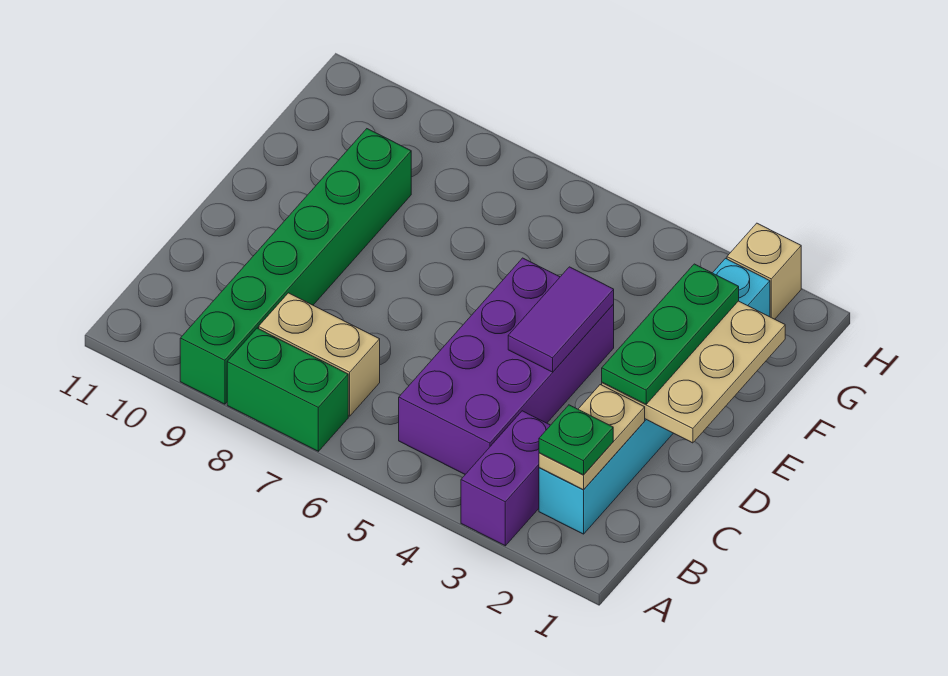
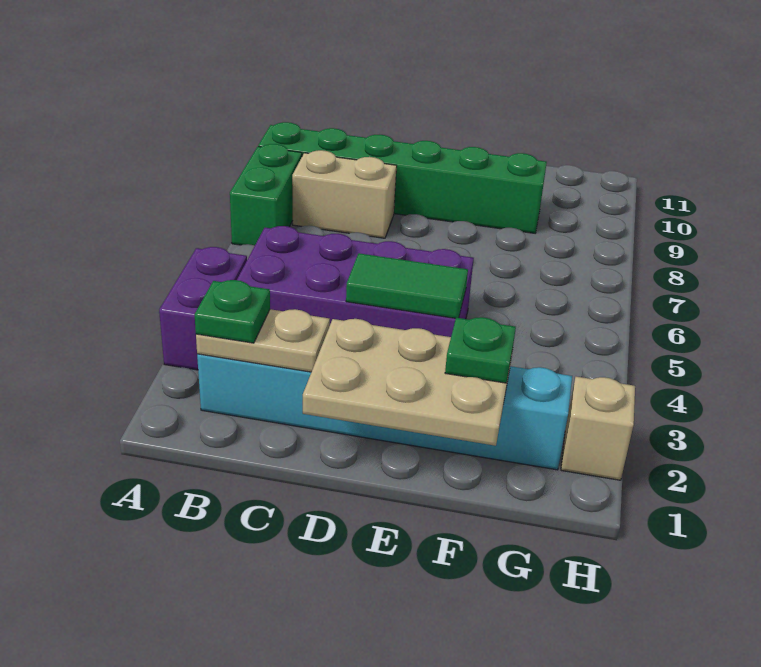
purple brick A3:B3 level 1 -> purple brick A3:A4 level 1
tan brick B7:B8 level 1 -> tan brick B8:C8 level 1
green plate D2:F2 level 3 -> green plate F2 level 3
purple tile D4:E4 level 2 -> green tile D4:E4 level 2

